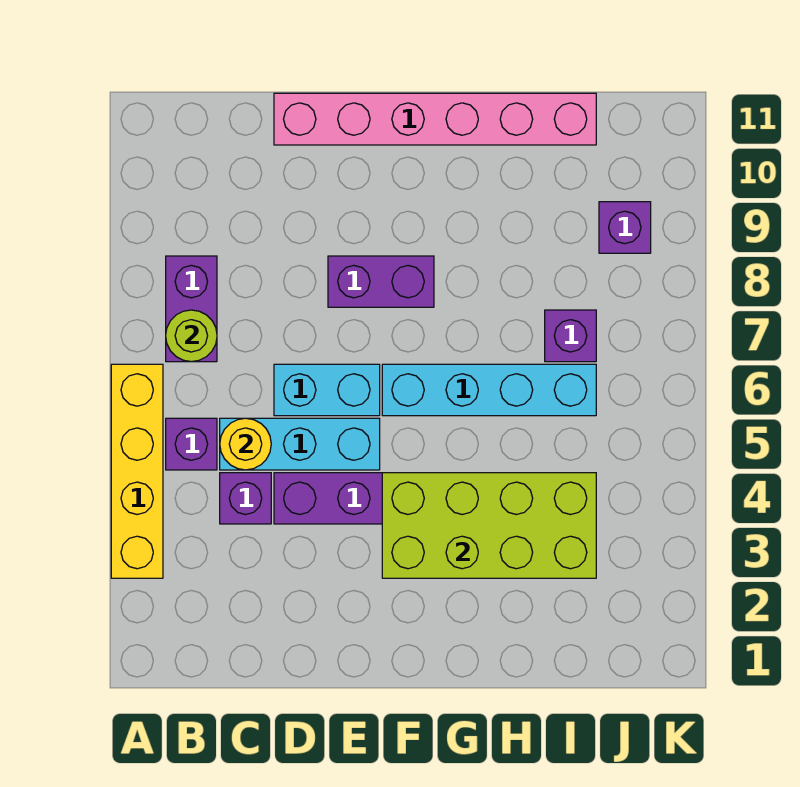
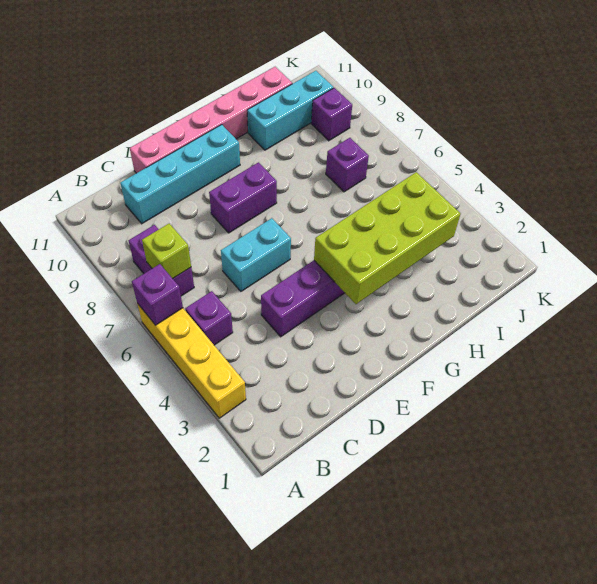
lime round brick B7 level 2 -> lime brick B7 level 2
purple brick C4 level 1 -> purple brick A6 level 2
cyan brick C5:E5 level 1 -> cyan brick H10:J10 level 1
yellow round brick C5 level 2 -> none
cyan brick F6:I6 level 1 -> cyan brick C10:F10 level 1

